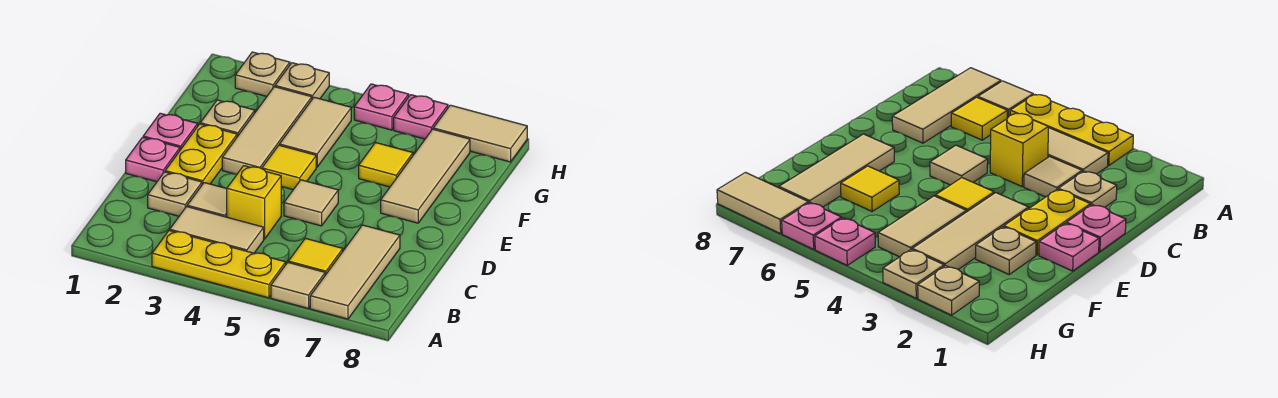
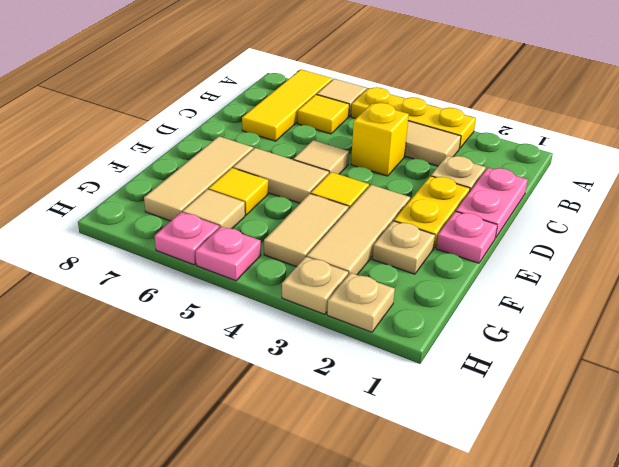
tan tile A7:C7 level 1 -> yellow tile A7:C7 level 1
tan tile C3 level 1 -> tan tile G6 level 1
pink plate D1 level 1 -> pink plate C1:D1 level 1
tan tile H7:H8 level 1 -> tan tile E5:E6 level 1

